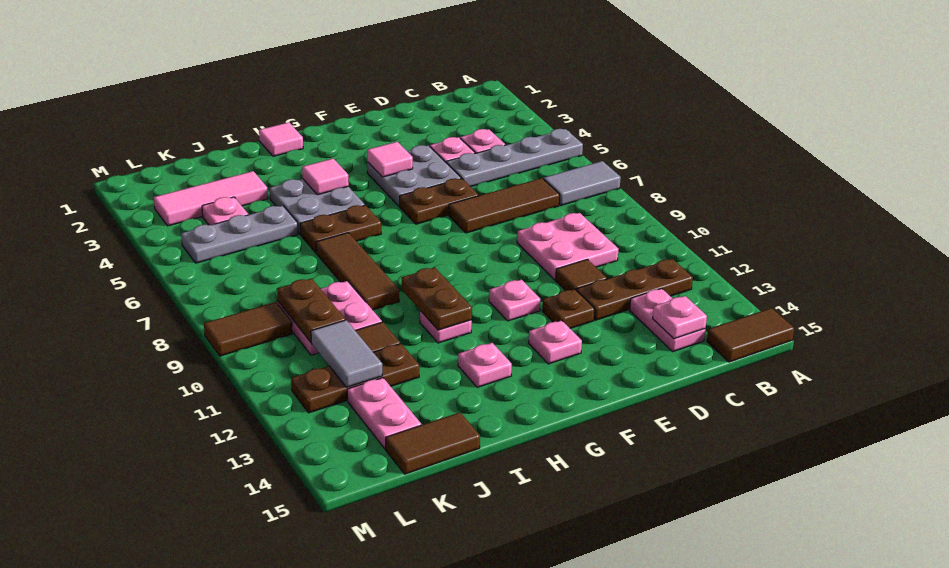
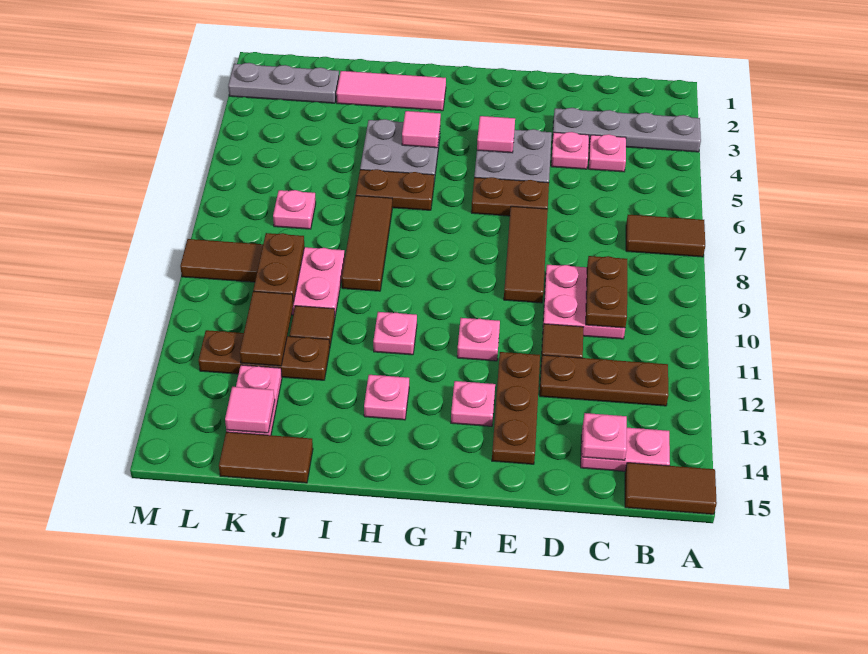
grey plate A5:D5 level 1 -> grey plate A3:D3 level 1
grey tile A7:B7 level 1 -> brown tile A7:B7 level 1
brown tile C7:E7 level 1 -> brown tile E7:E9 level 1
pink plate C13:C14 level 1 -> pink plate B14:C14 level 1
brown plate E12 level 1 -> brown plate E12:E14 level 1
pink tile H1 level 1 -> pink tile K14 level 2
brown plate H10:H11 level 2 -> brown plate C9:C10 level 2
pink tile J3:L3 level 1 -> pink tile H2:J2 level 1
grey plate J5:L5 level 1 -> grey plate K2:M2 level 1
pink plate K4 level 1 -> pink plate K7 level 1
grey tile K11:K12 level 2 -> brown tile K11:K12 level 2

